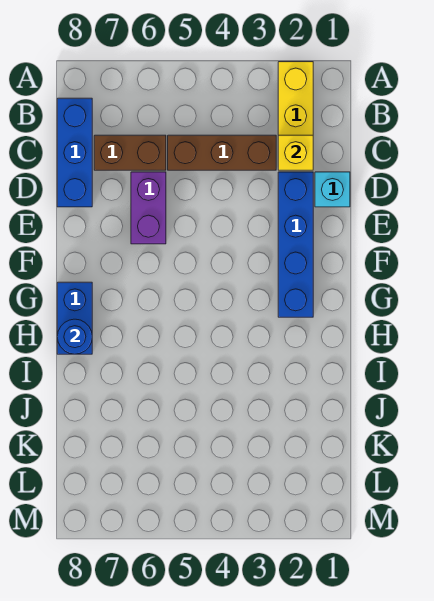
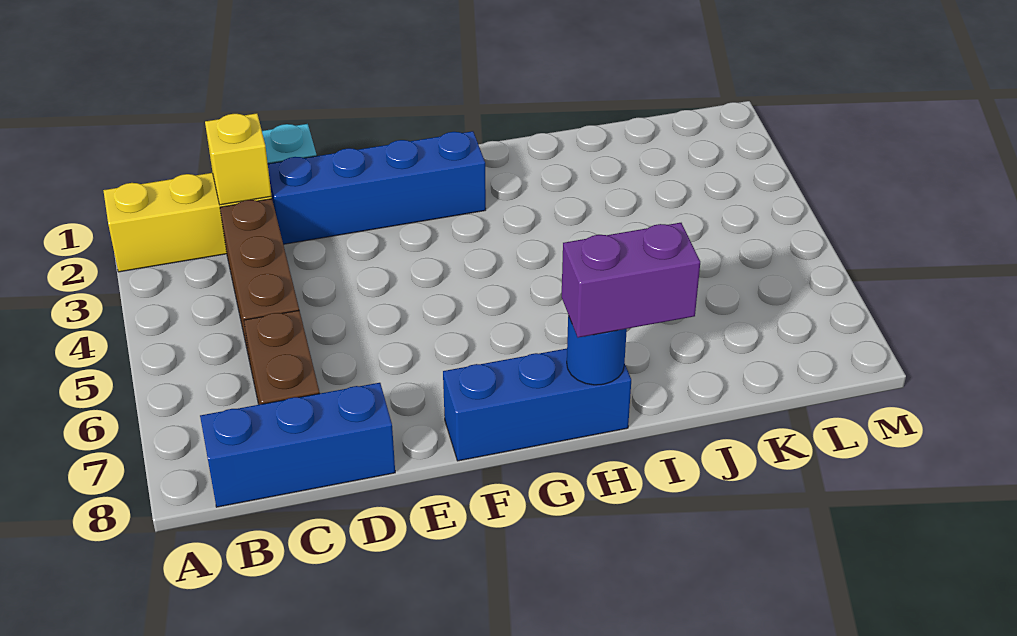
purple brick D6:E6 level 1 -> purple brick H8:I8 level 3
blue brick G8:H8 level 1 -> blue brick F8:H8 level 1

